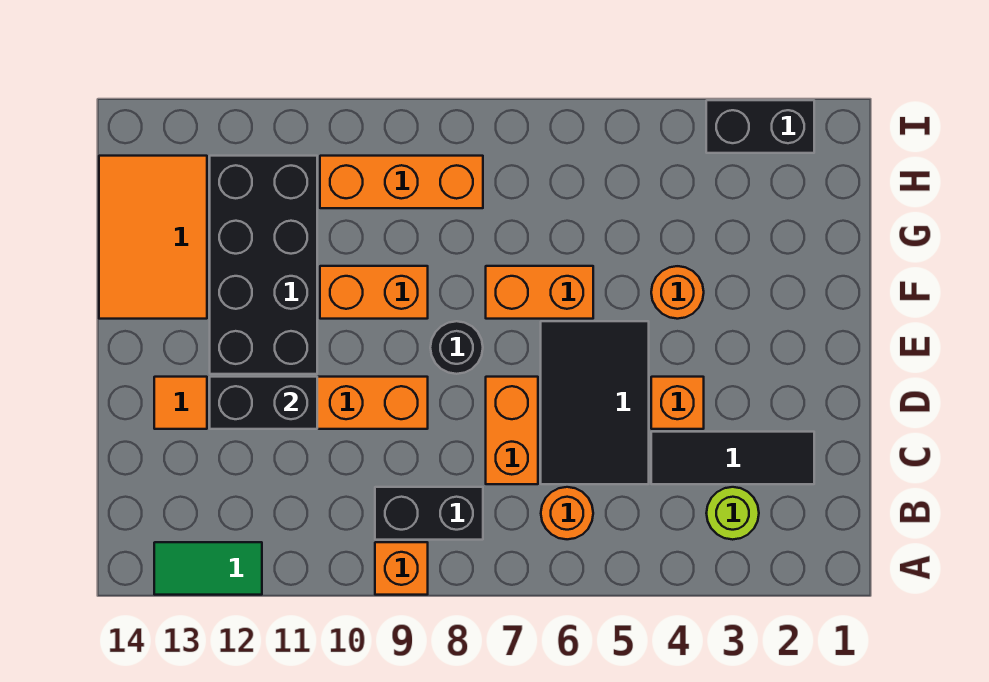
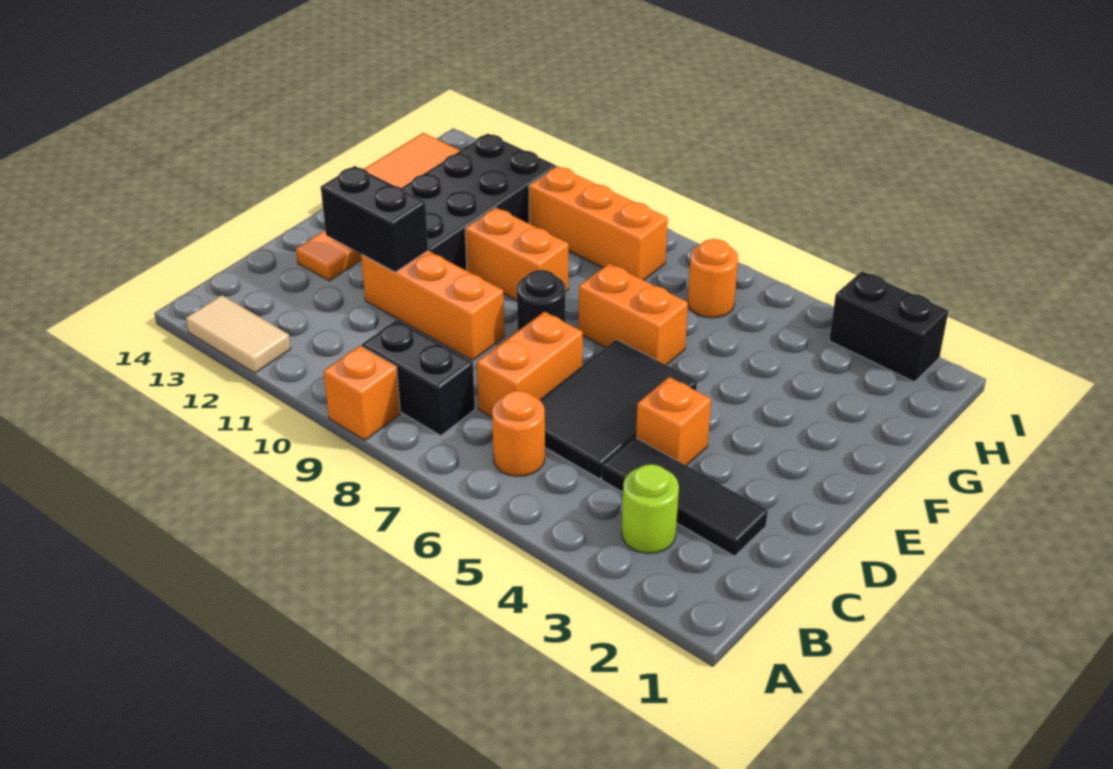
green tile A12:A13 level 1 -> tan tile A12:A13 level 1
orange round brick F4 level 1 -> orange round brick H6 level 1

